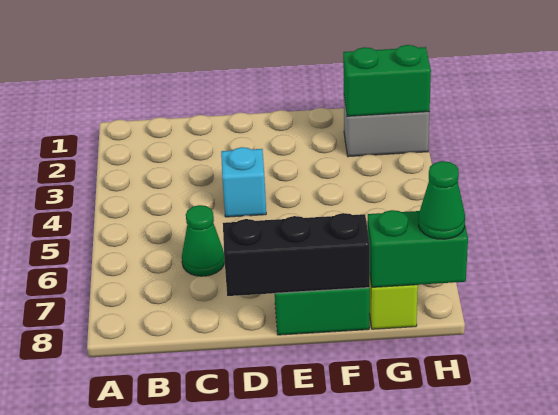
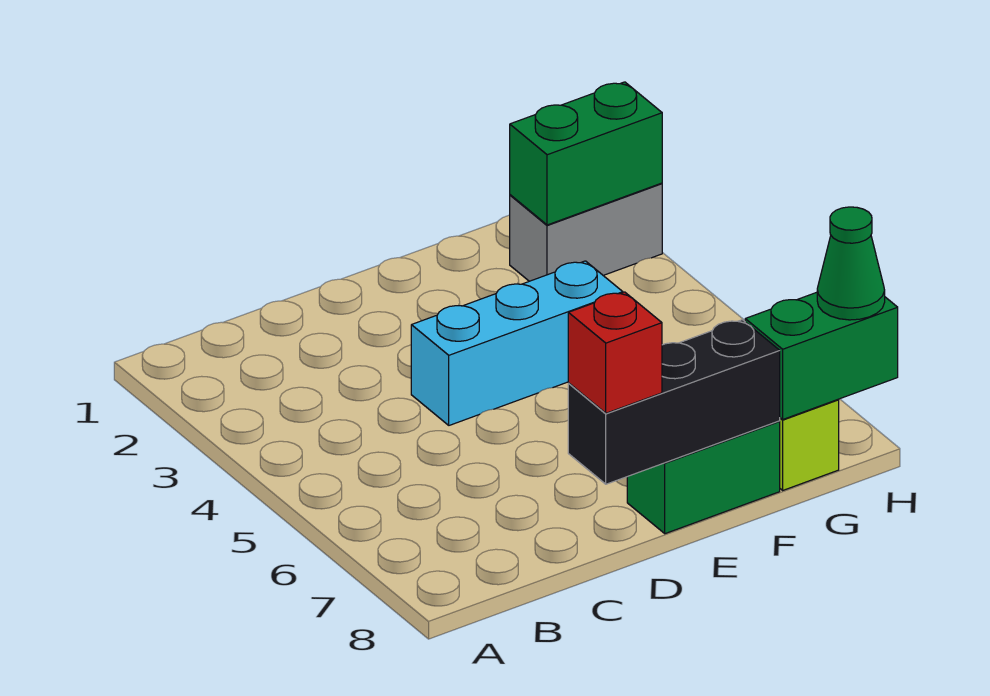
green cone C6 level 1 -> none
cyan brick D4 level 1 -> cyan brick D4:F4 level 1
none -> red brick D8 level 3

